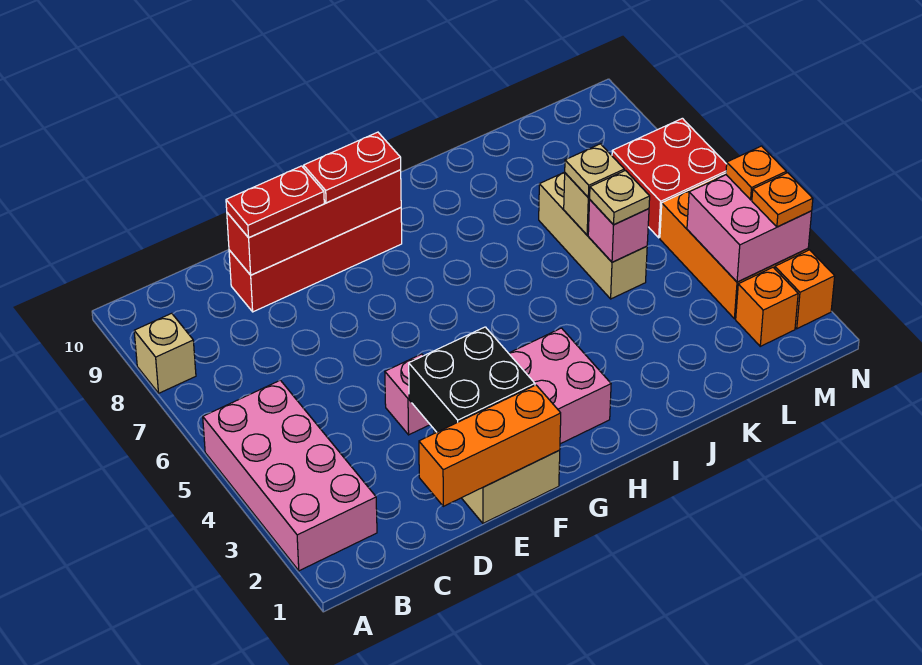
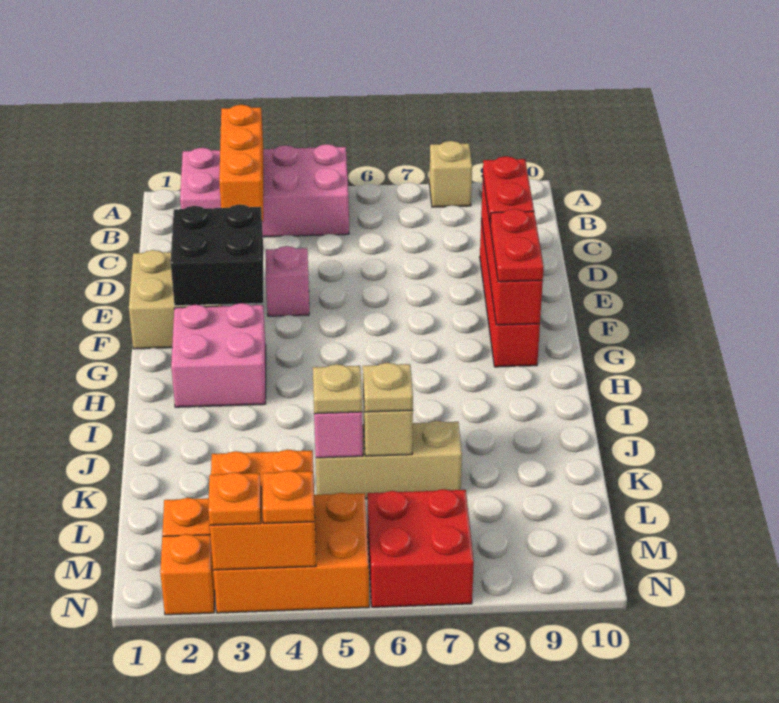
orange brick D1:F1 level 2 -> orange brick A3:C3 level 2
pink brick M3:N4 level 2 -> orange brick M3:N4 level 2

